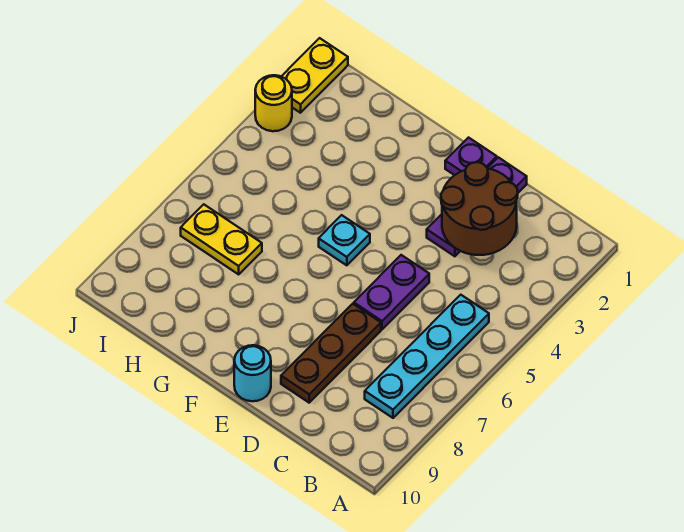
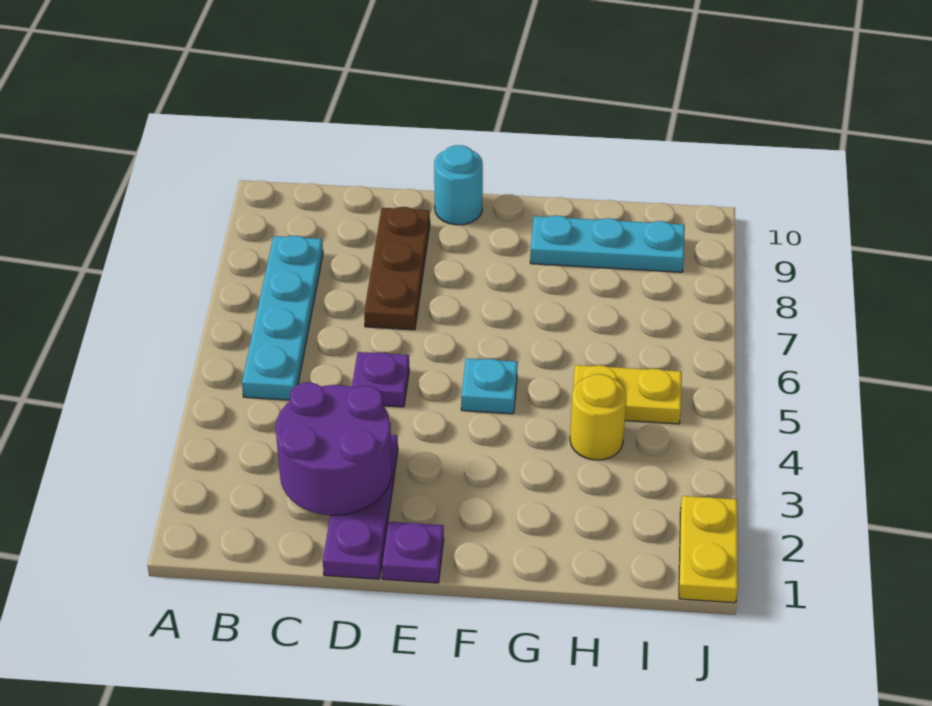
brown round brick C2:D3 level 2 -> purple round brick C2:D3 level 2
purple plate D5:D6 level 1 -> purple plate D5 level 1
none -> cyan plate G9:I9 level 1
yellow plate H7:I7 level 1 -> yellow plate H5:I5 level 1
yellow round brick J3 level 1 -> yellow round brick H4 level 1

